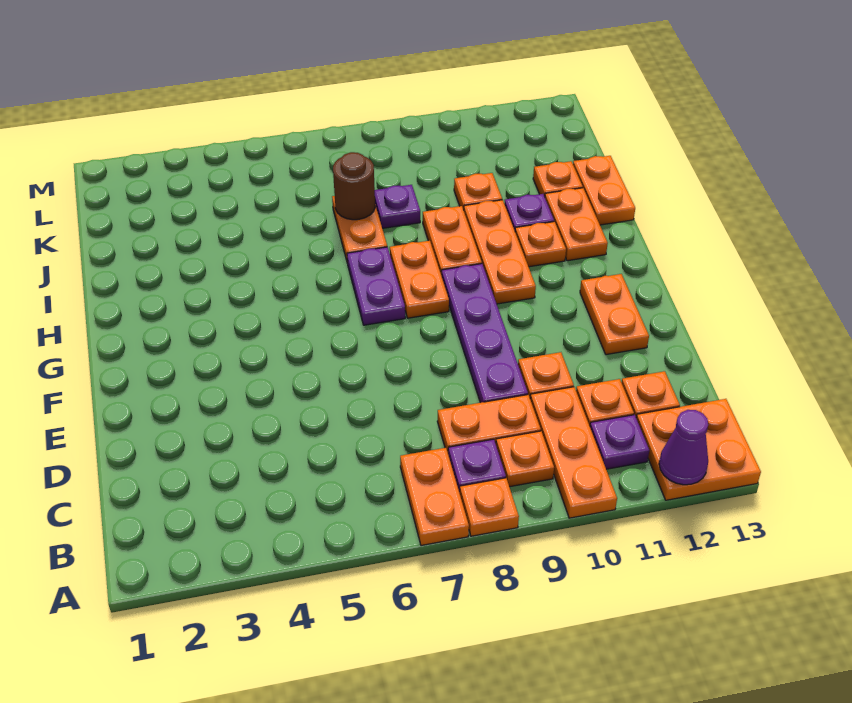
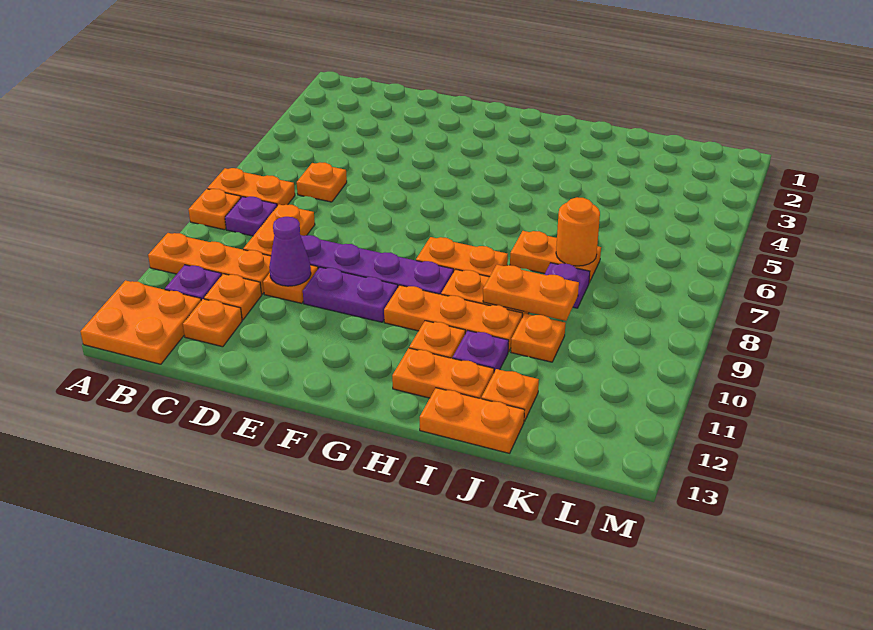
purple cone A12 level 2 -> purple cone D10 level 2
orange plate B9 level 1 -> orange plate C6 level 1
orange plate E12:F12 level 1 -> orange plate I9:J9 level 2
purple plate G7:H7 level 1 -> purple plate E10:F10 level 1
brown round brick J7 level 2 -> orange round brick J7 level 2

